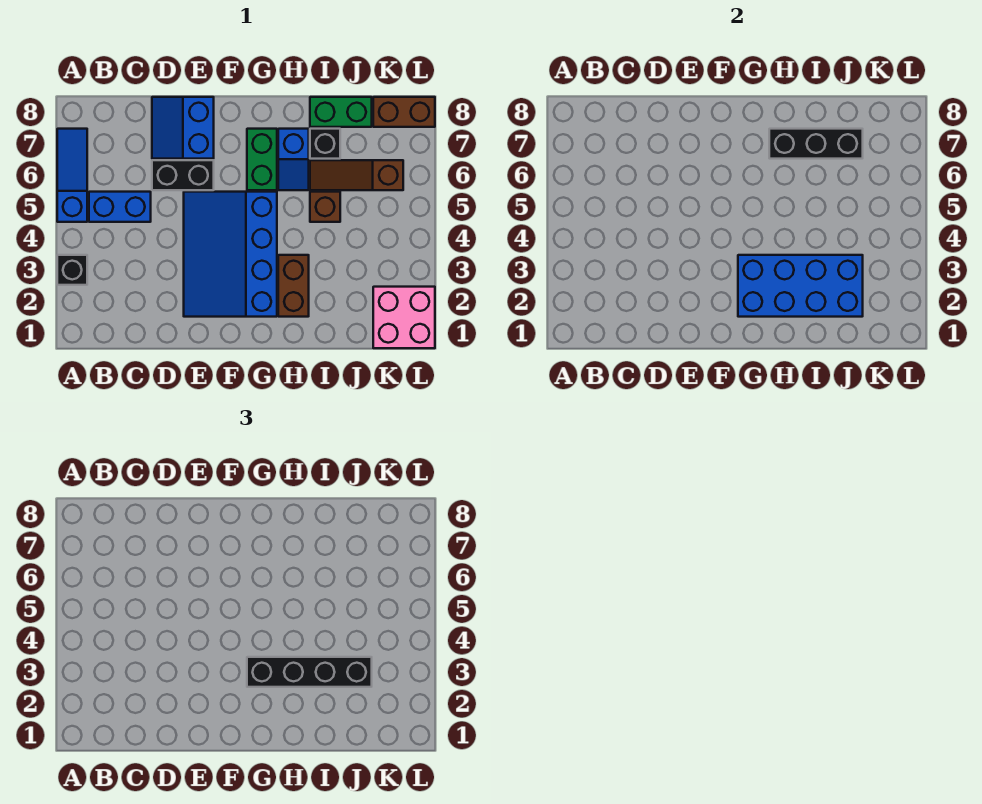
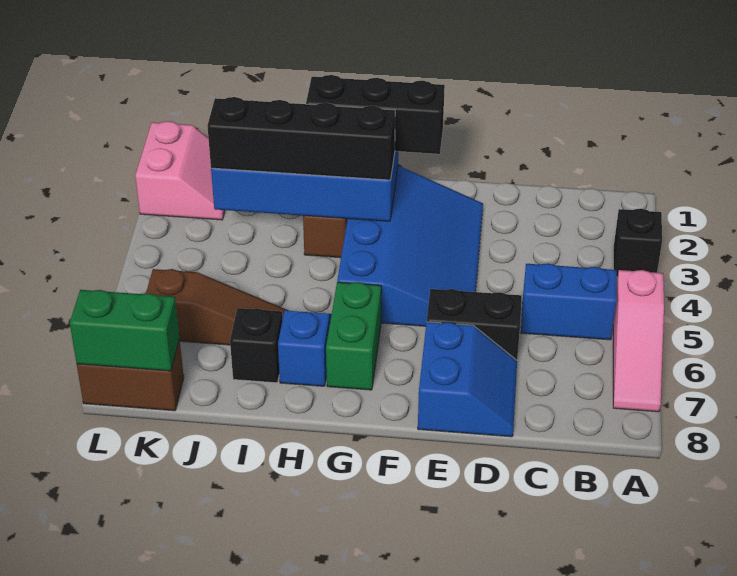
blue slope A5:A7 level 1 top 5 -> pink slope A5:A7 level 1 top 5
black brick H7:J7 level 2 -> black brick F2:H2 level 3
brown brick I5 level 1 -> none
green brick I8:J8 level 1 -> green brick K8:L8 level 2
pink brick K1:L2 level 1 -> pink slope K1:L2 level 1 top L

